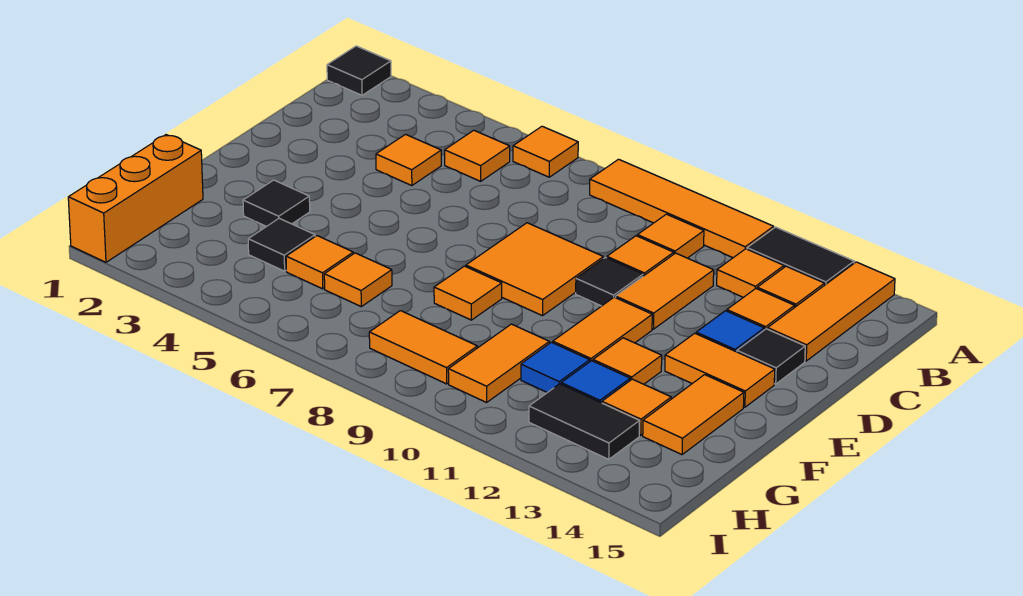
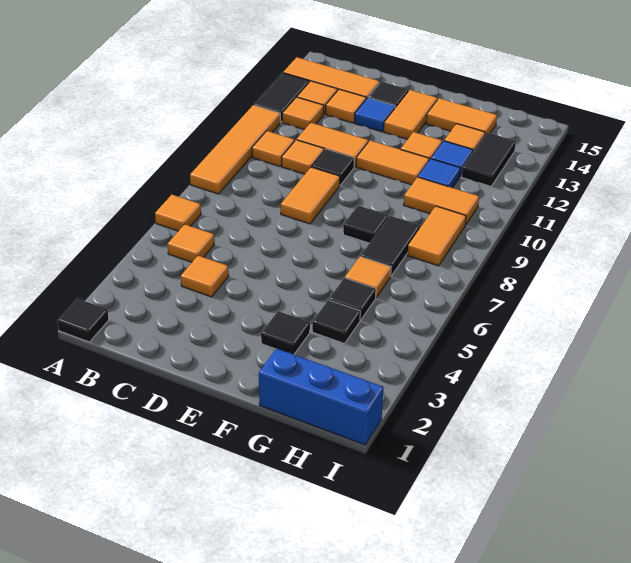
orange tile D8:E9 level 1 -> orange tile D8:D9 level 1
orange tile F8 level 1 -> black tile F8 level 1
orange brick G1:I1 level 1 -> blue brick G1:I1 level 1
orange tile G5 level 1 -> black tile G5 level 1
none -> black tile G7:G8 level 1

